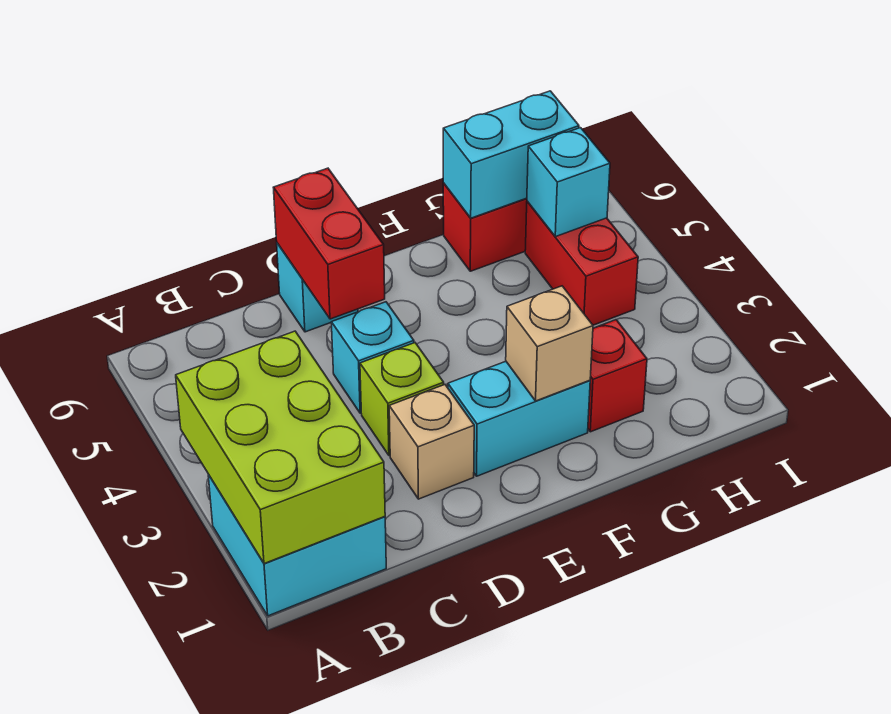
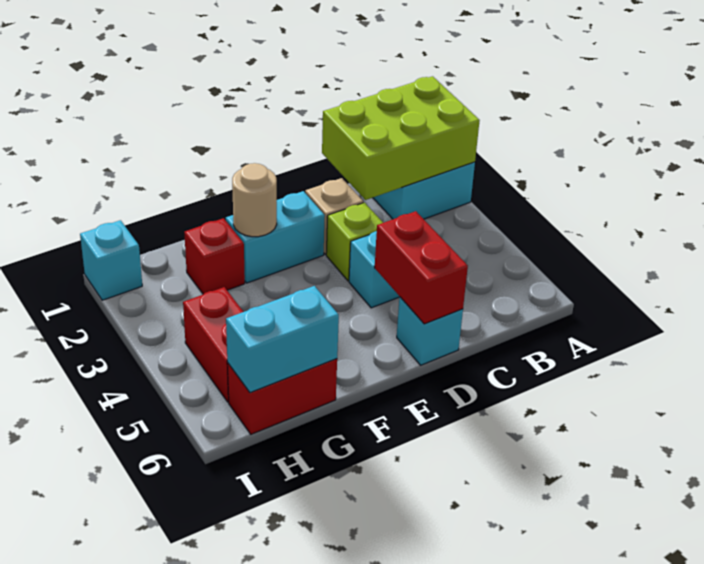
lime brick A1:B3 level 2 -> lime brick A1:C2 level 2
tan brick F2 level 2 -> tan round brick F2 level 2
cyan brick H5 level 2 -> cyan brick I1 level 1

